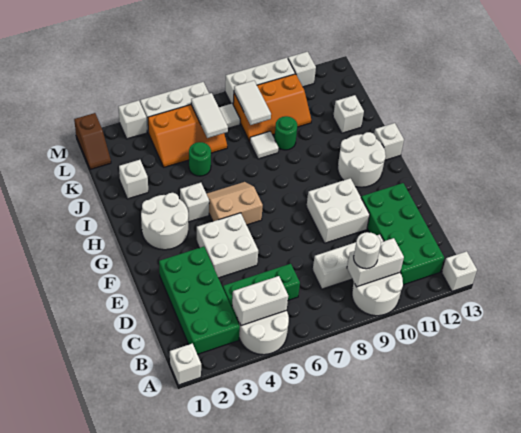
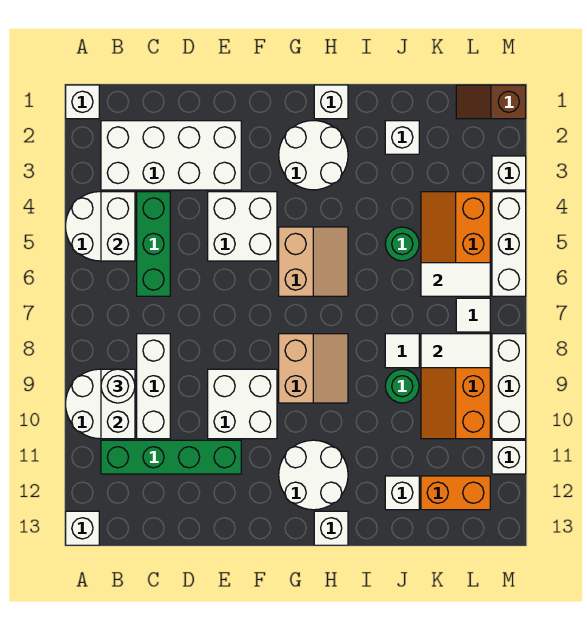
green brick B2:E3 level 1 -> white brick B2:E3 level 1
green brick B11:E12 level 1 -> green brick B11:E11 level 1
none -> tan slope G8:H9 level 1 top G
white brick H4 level 1 -> white brick H1 level 1
none -> orange brick K12:L12 level 1

